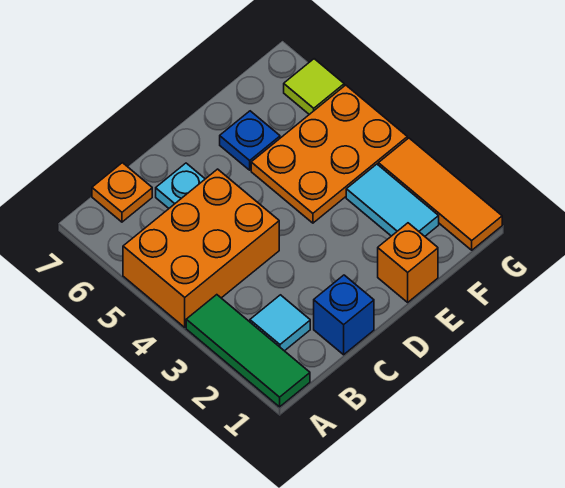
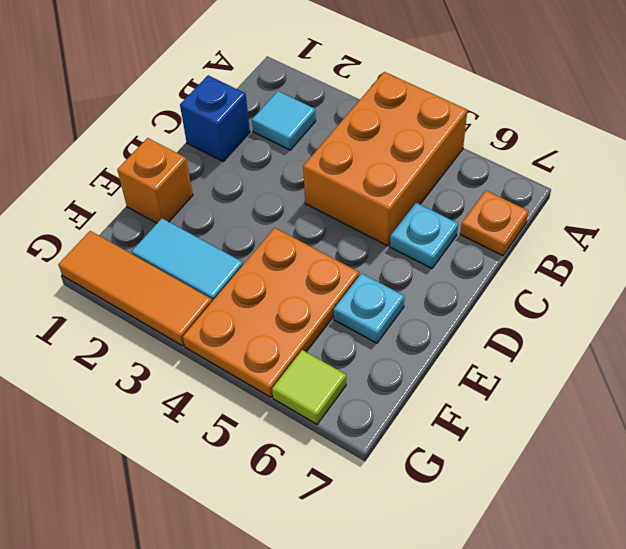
green tile A1:A3 level 1 -> none
blue plate E6 level 1 -> cyan plate E6 level 1

